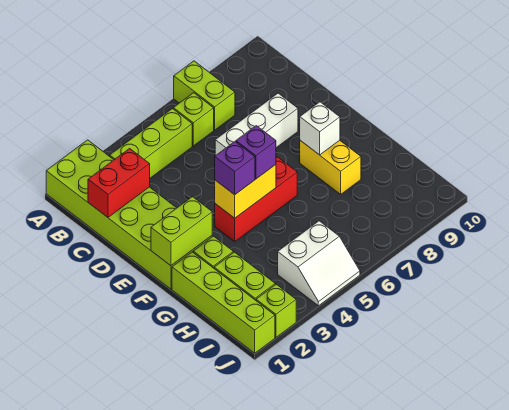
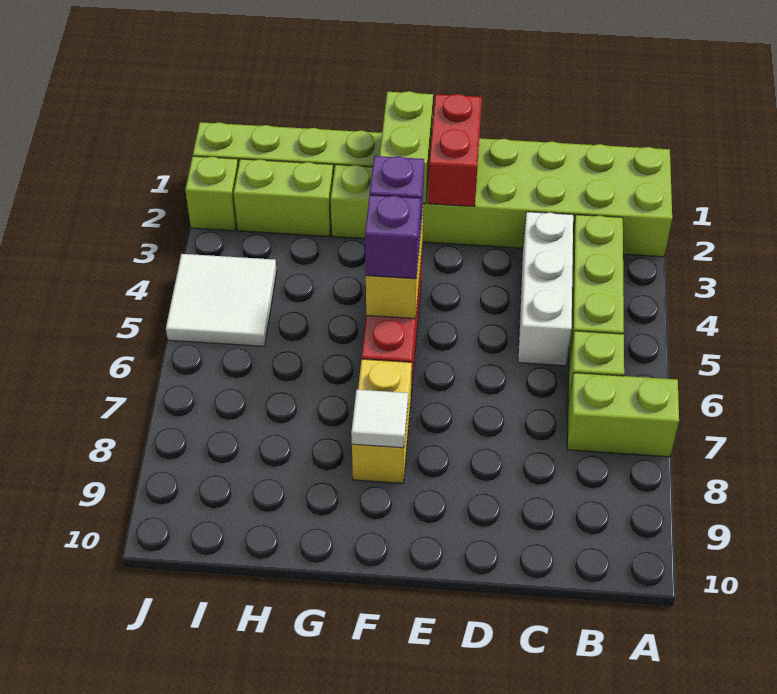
red brick C1:C2 level 2 -> red brick E1:E2 level 2
white brick D6:D8 level 1 -> white brick C3:C5 level 1
yellow brick F8:G8 level 1 -> yellow brick F7:F8 level 1
white brick F8 level 2 -> white tile F8 level 2
white slope I4:J5 level 1 top I -> white tile I4:J5 level 1

